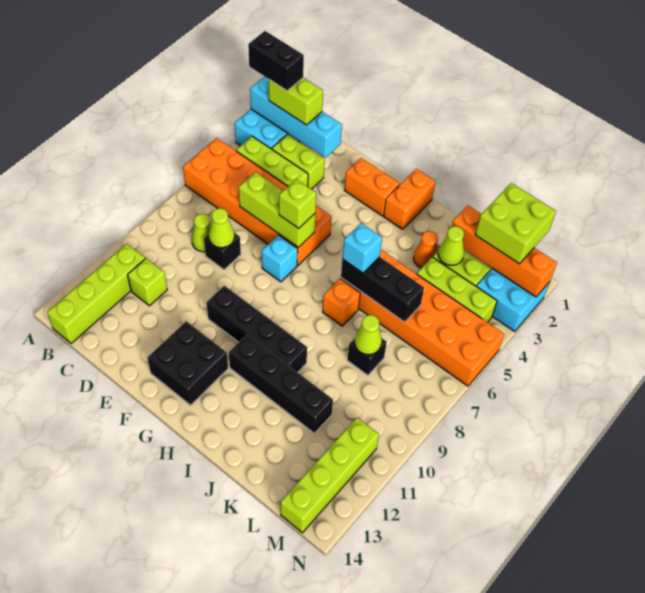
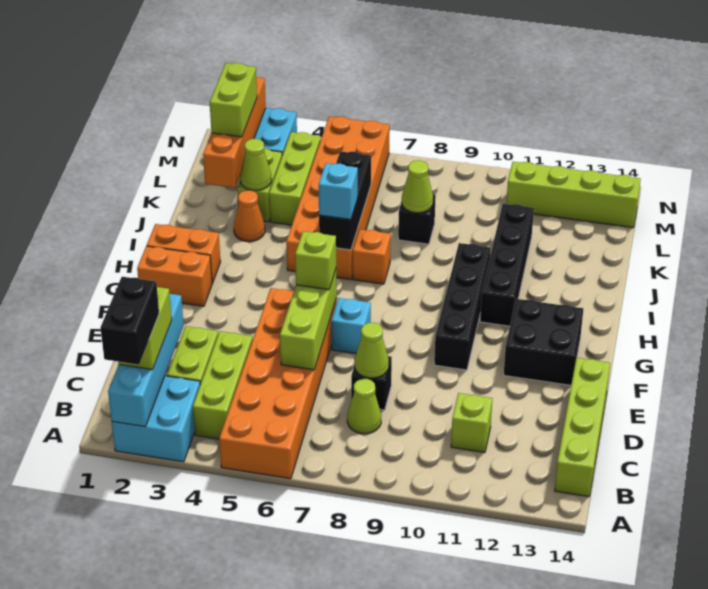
lime brick B11:B14 level 1 -> lime brick B14:E14 level 1
orange brick F2:G2 level 1 -> orange brick G1:G2 level 1
lime brick L1:M2 level 3 -> lime brick L2:M2 level 3

